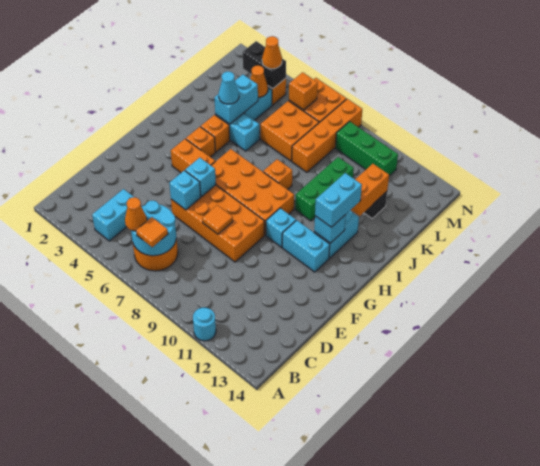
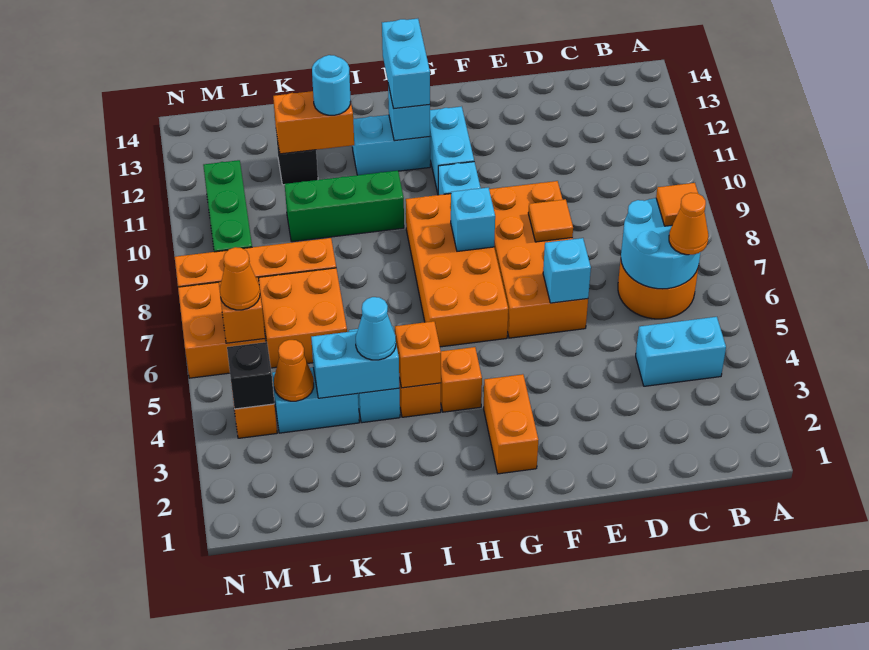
cyan round brick A11 level 1 -> cyan round brick J12 level 3
cyan brick F6 level 2 -> cyan brick G8 level 2
orange brick G4:G5 level 1 -> orange brick G2:G3 level 1
cyan brick H12:I12 level 3 -> cyan brick H12:H13 level 3
orange brick I8 level 1 -> orange brick I4 level 2
black brick M3:M4 level 2 -> black brick M4 level 2
orange cone M4 level 3 -> orange cone M6 level 3

